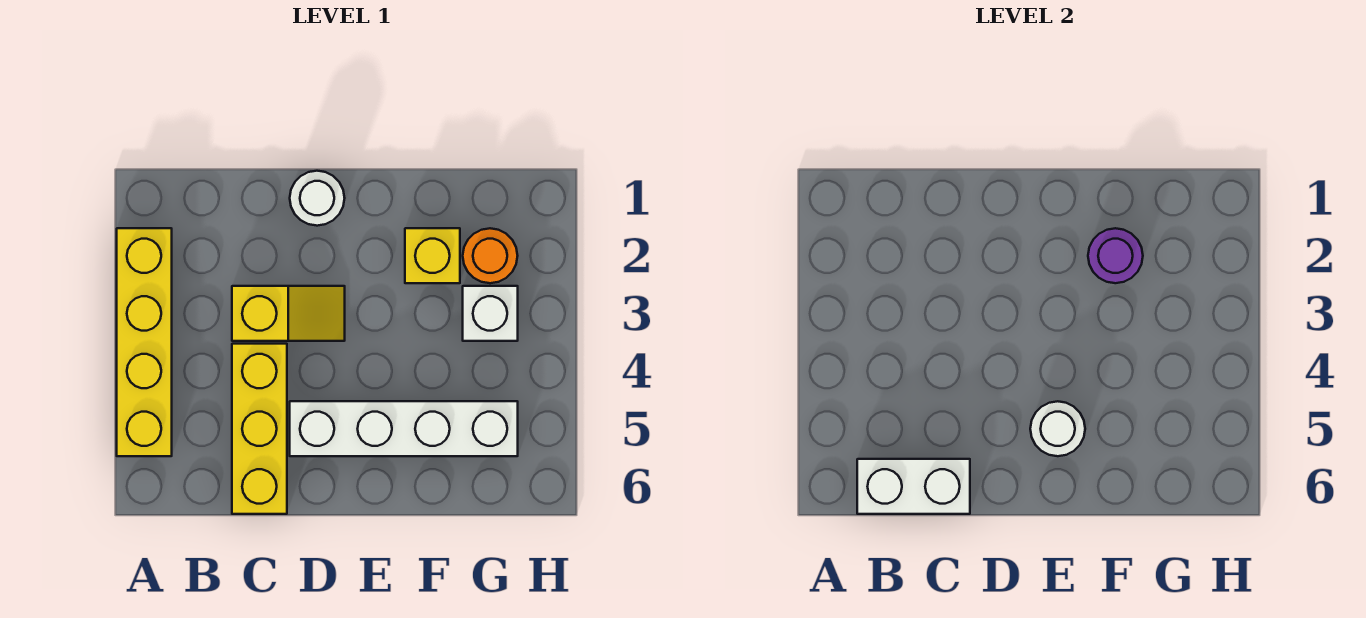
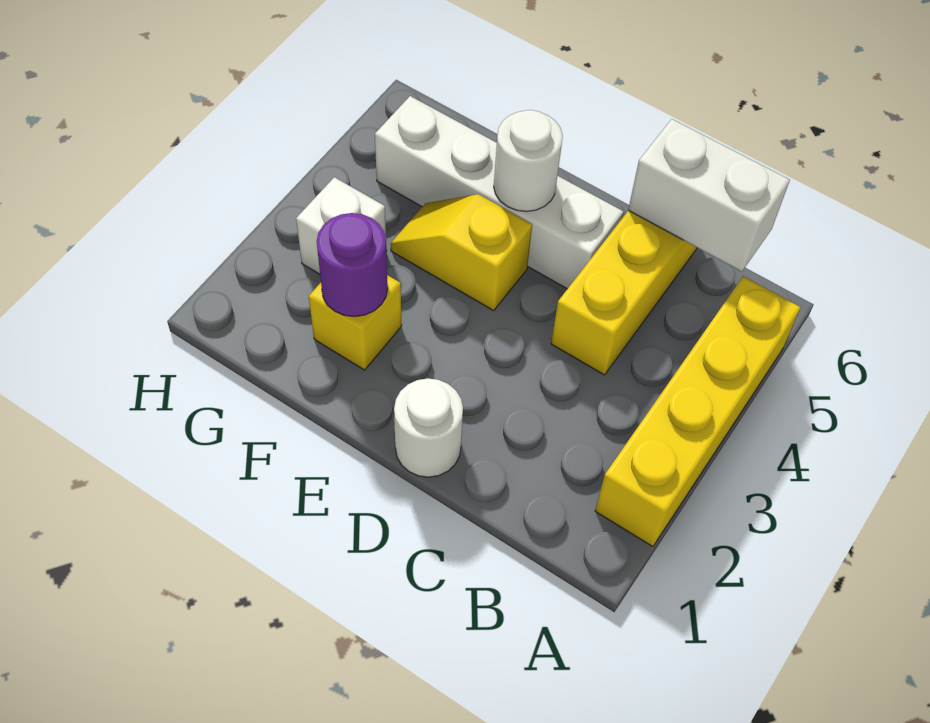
yellow slope C3:D3 level 1 top C -> yellow slope E4:F4 level 1 top E
orange round brick G2 level 1 -> none

